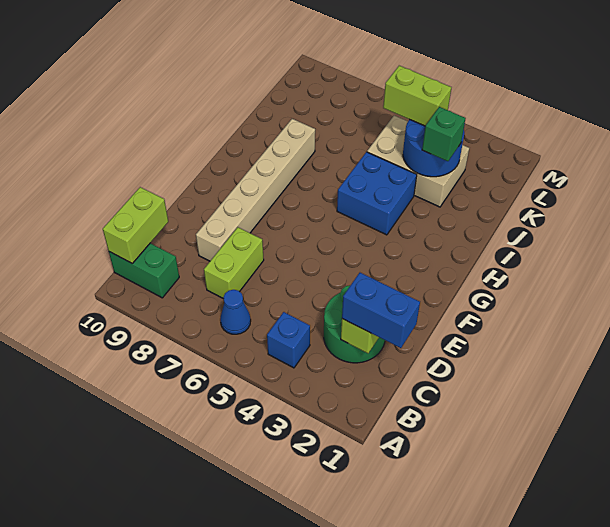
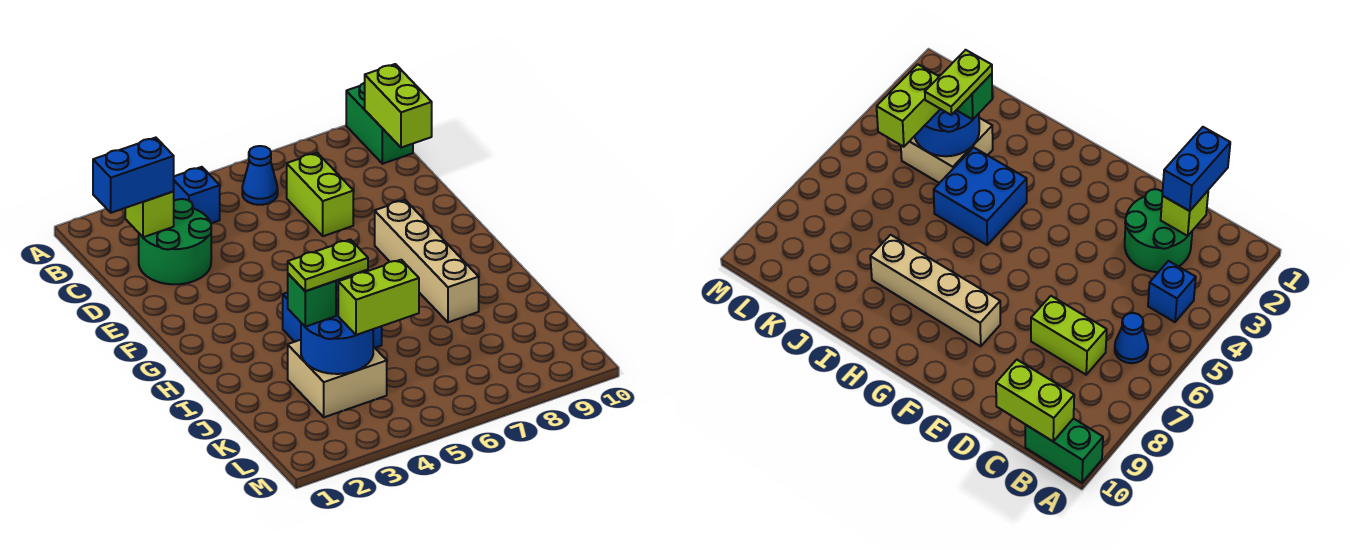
green brick B9:B10 level 1 -> green brick A10:B10 level 1
tan brick D8:I8 level 1 -> tan brick F8:I8 level 1
tan brick J3:K5 level 1 -> tan brick J3:K4 level 1
none -> lime plate J3:J4 level 4

